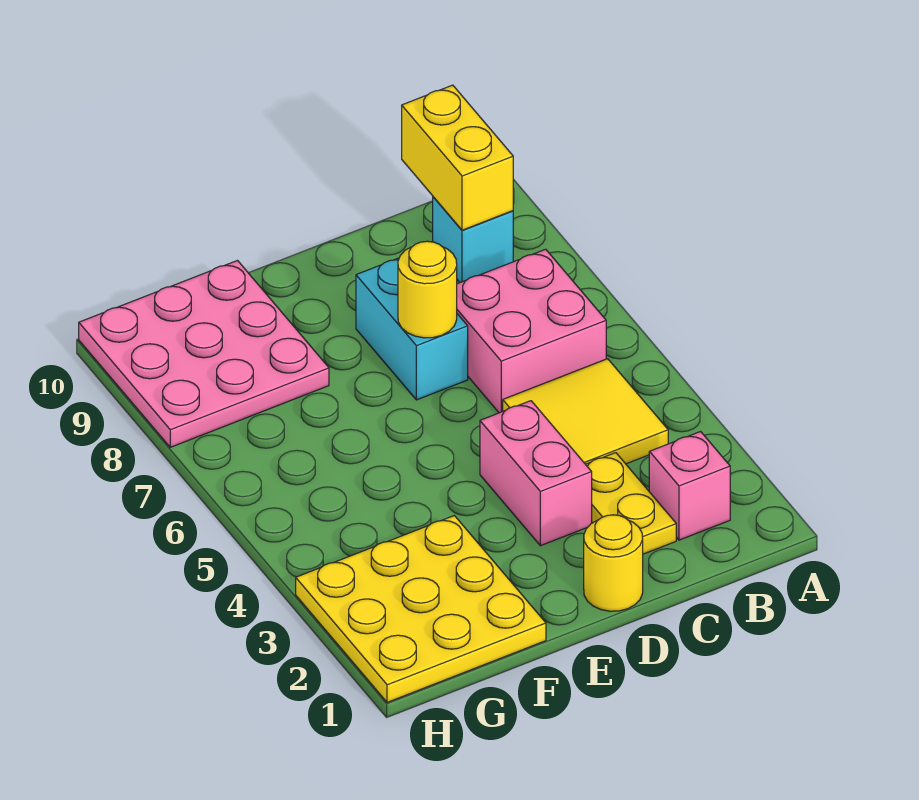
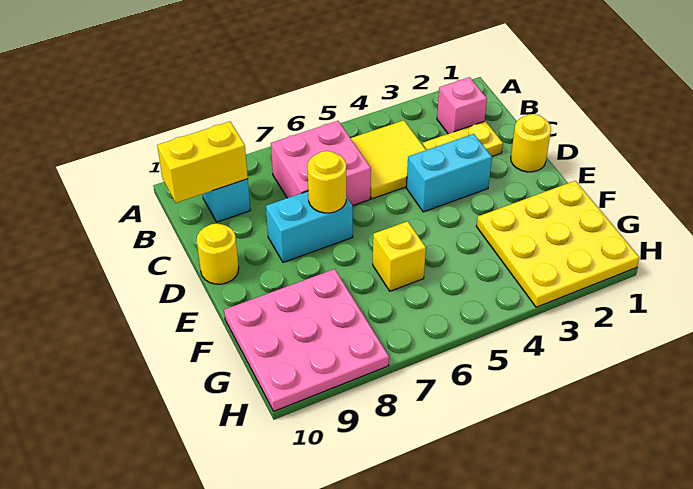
pink brick D3:D4 level 1 -> cyan brick D3:D4 level 1
none -> yellow round brick D10 level 1
none -> yellow brick F6 level 1

